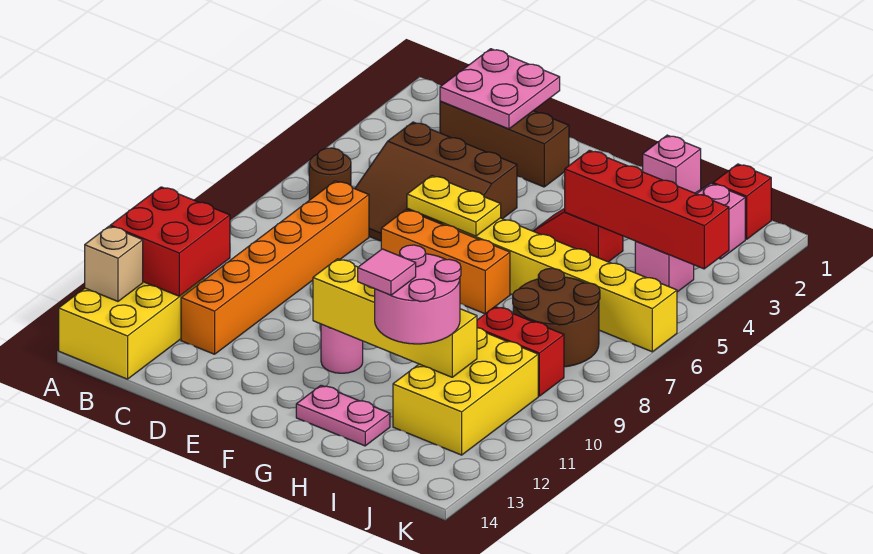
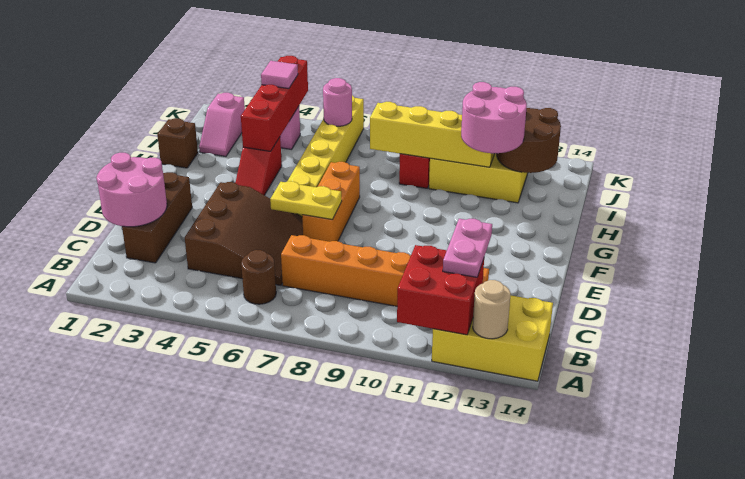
tan brick A13 level 2 -> tan round brick A13 level 2
pink plate C1:D2 level 2 -> pink round brick C1:D2 level 2
yellow plate E6:F6 level 2 -> yellow plate E6:E7 level 2
pink round brick F11 level 1 -> pink round brick J6 level 2
yellow brick F11:I11 level 2 -> yellow brick I8:I11 level 2
pink plate G13:H13 level 1 -> pink plate B12:C12 level 3
pink brick H1 level 1 -> brown brick H1 level 1
pink tile H12 level 4 -> pink tile J4 level 3
brown round brick I7:J8 level 1 -> brown round brick I12:J13 level 2
red brick J1 level 1 -> none

